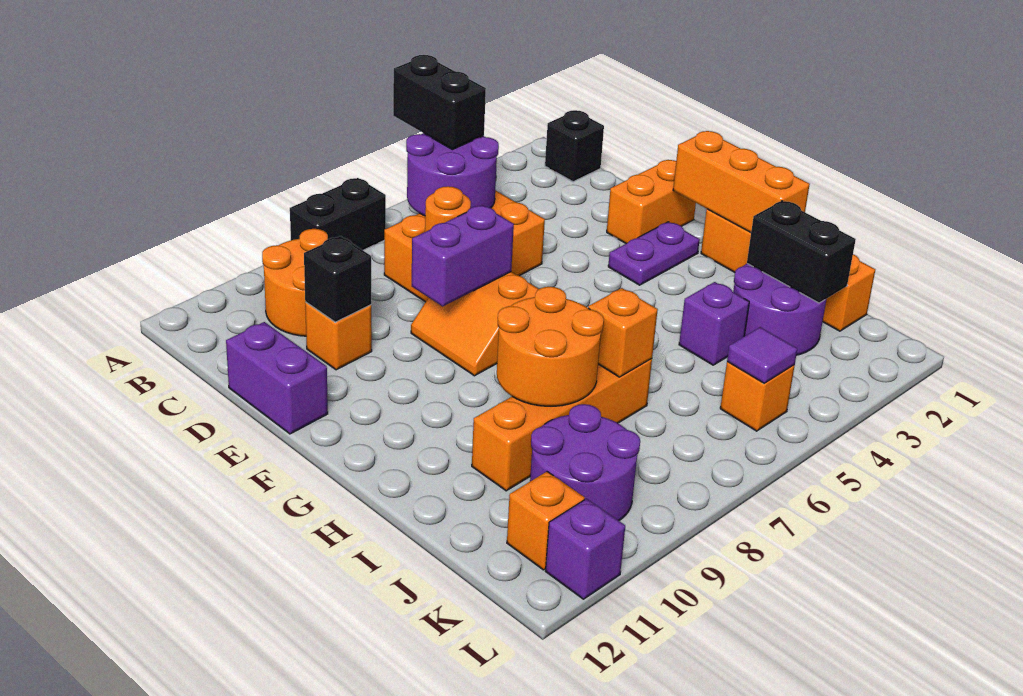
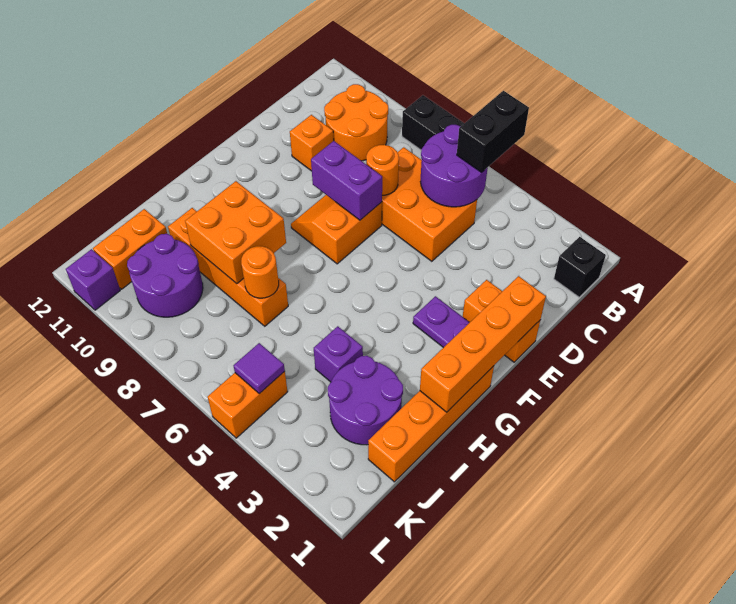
black brick D10 level 2 -> none
purple brick D12:E12 level 1 -> none
orange brick F1:H1 level 2 -> orange brick E1:H1 level 2
orange round brick H8:I9 level 2 -> orange brick H8:I9 level 2
black brick I2:J2 level 2 -> none
orange brick I7 level 2 -> orange round brick I7 level 2
orange brick K5 level 1 -> orange brick K5:L5 level 1
orange brick K11 level 1 -> orange brick J11:K11 level 1

